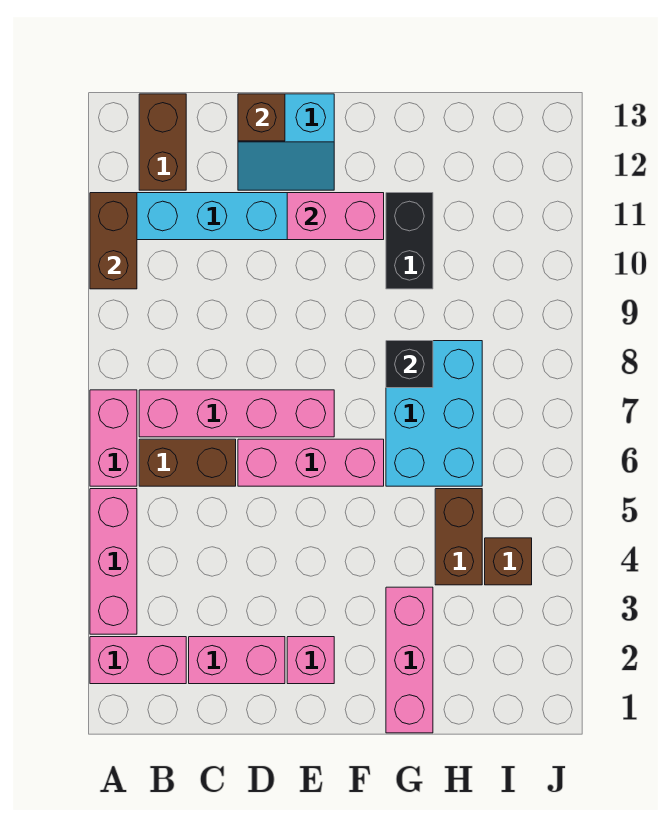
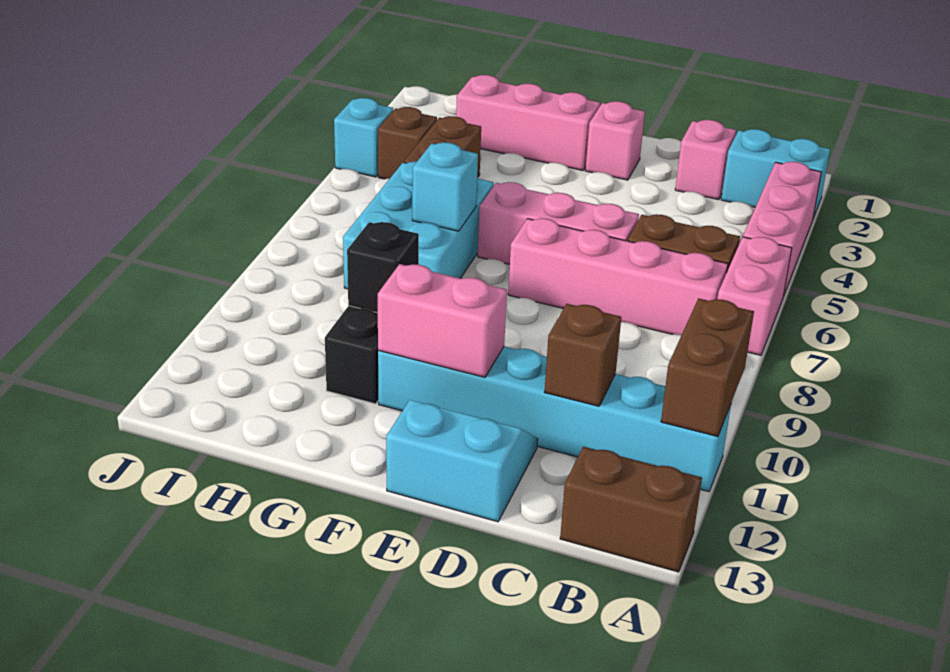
pink brick A2:B2 level 1 -> cyan brick A2:B2 level 1
brown brick B12:B13 level 1 -> brown brick A13:B13 level 1
pink brick C2:D2 level 1 -> pink brick C2 level 1
brown brick D13 level 2 -> brown brick C11 level 2
pink brick G1:G3 level 1 -> pink brick F2:H2 level 1
none -> cyan brick G7 level 2
black brick G8 level 2 -> black brick G10 level 2
none -> cyan brick J4 level 1

